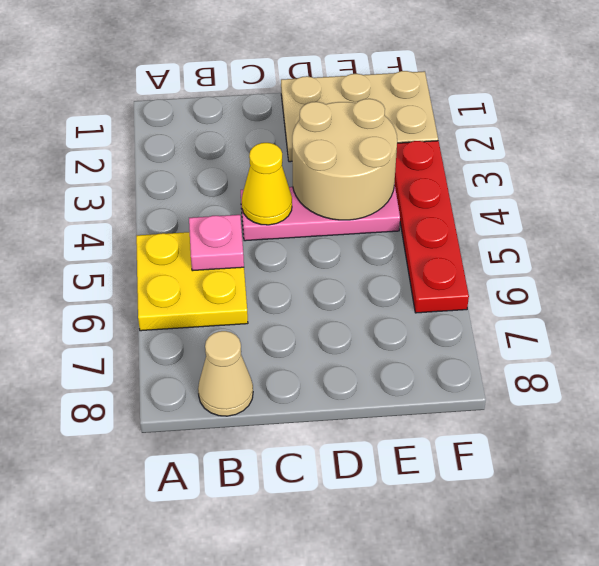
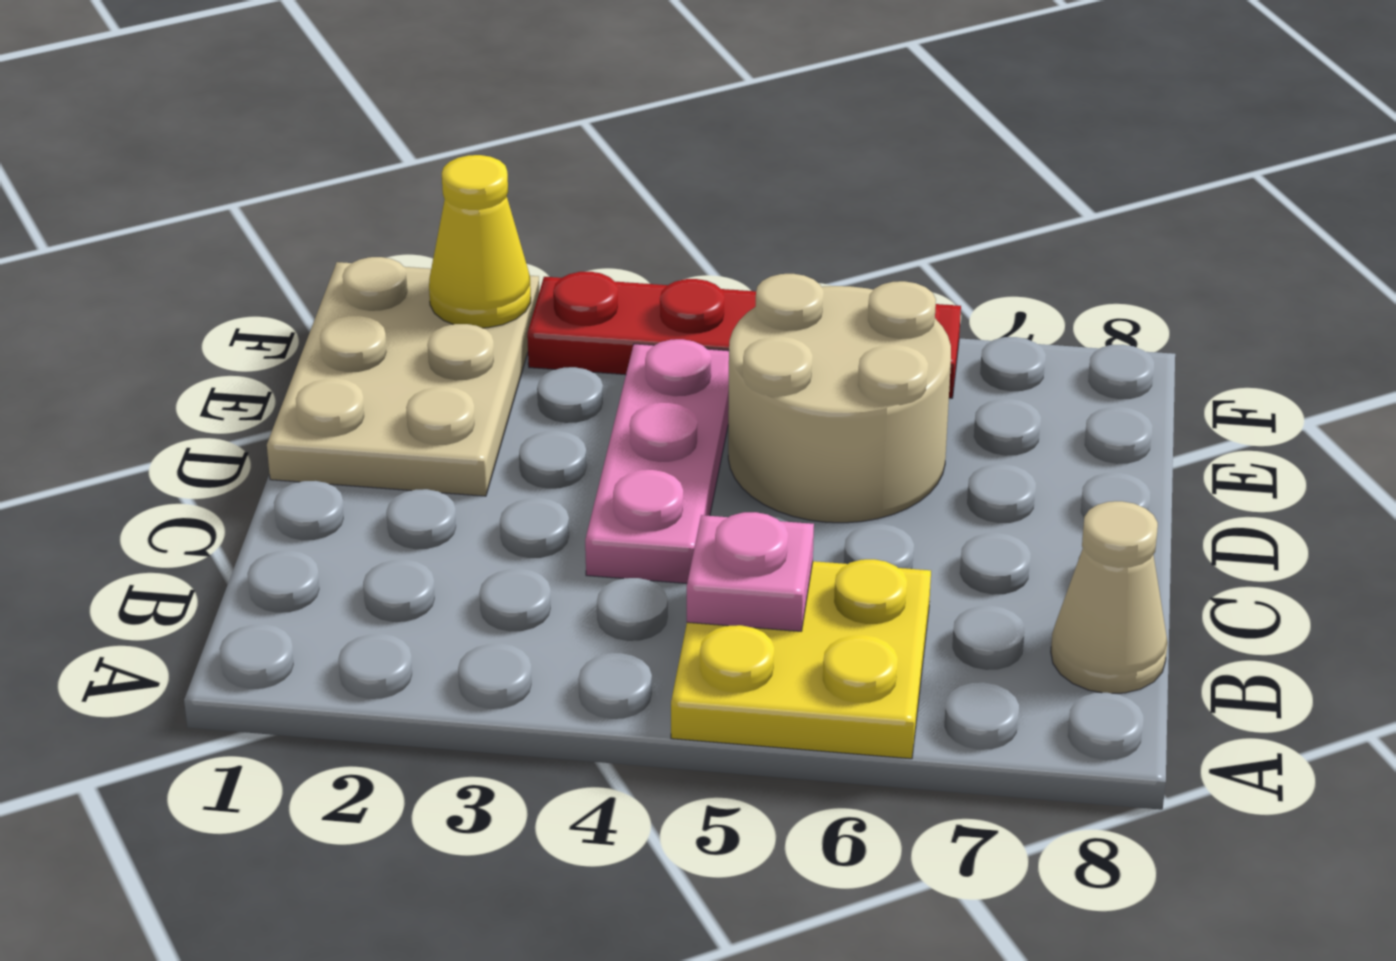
yellow cone C4 level 2 -> yellow cone F2 level 2
tan round brick D3:E4 level 2 -> tan round brick D5:E6 level 1

